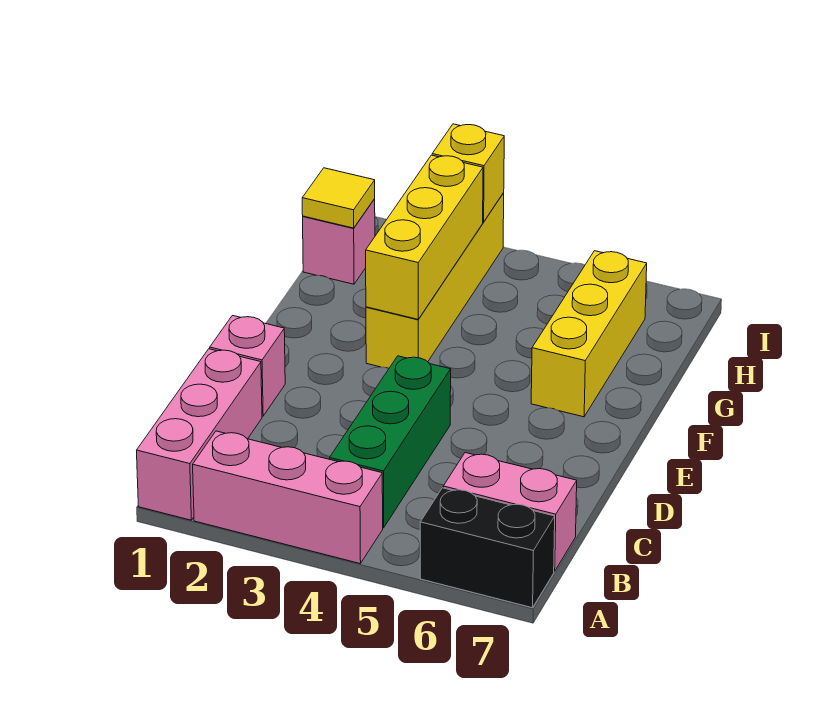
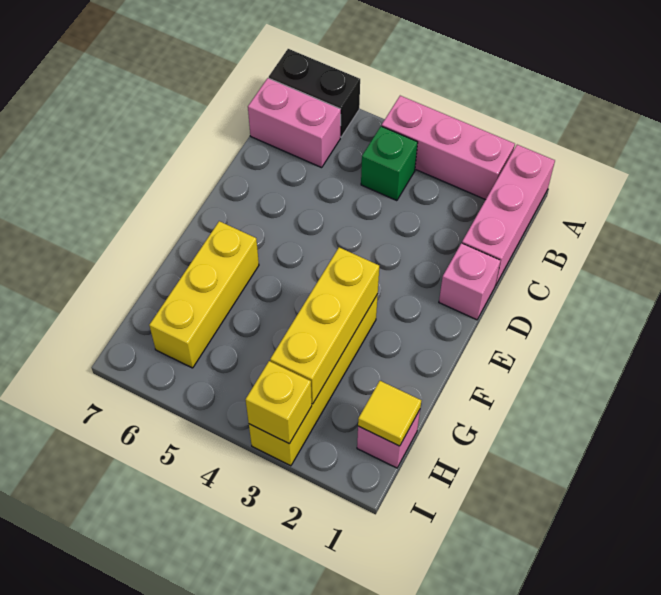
green brick B4:D4 level 1 -> green brick B4 level 1

